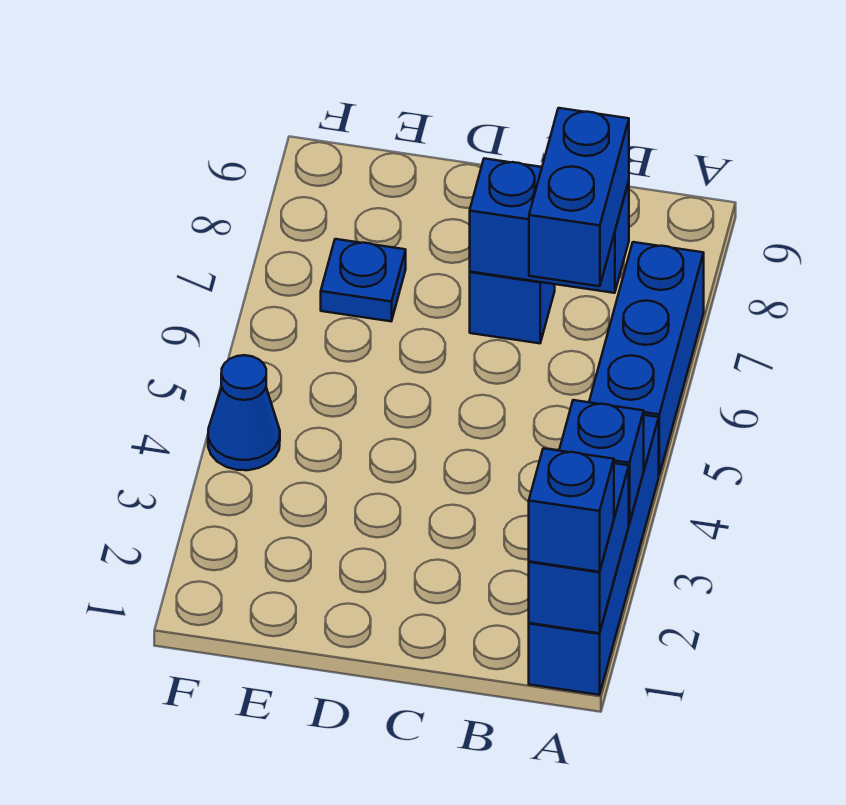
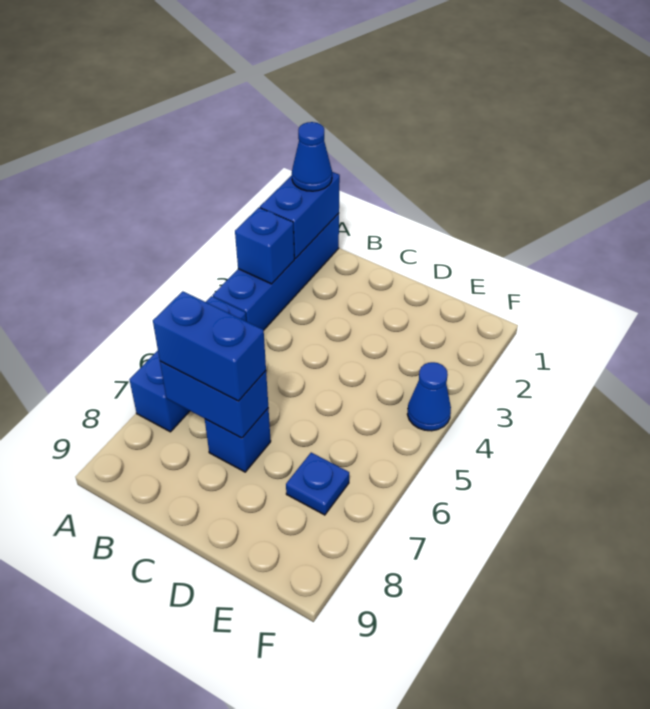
blue brick A1 level 3 -> blue cone A1 level 3
blue brick B6:B7 level 3 -> blue brick B7:C7 level 3

